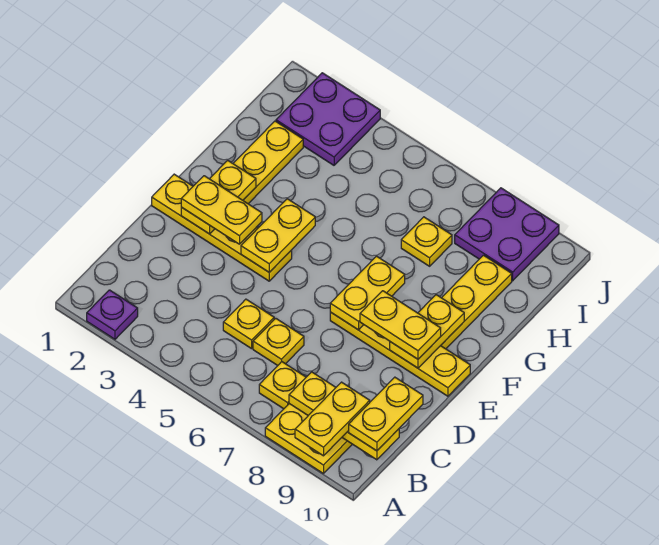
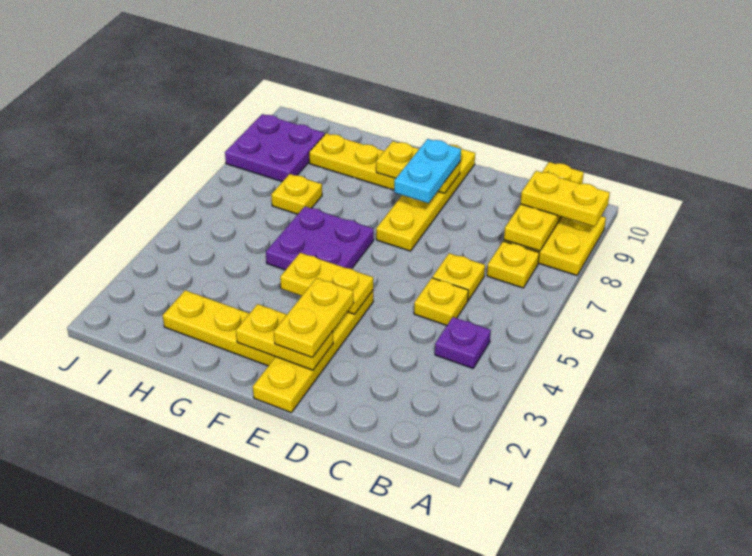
purple plate A2 level 1 -> purple plate B4 level 1
yellow plate B10:C10 level 3 -> none
yellow plate E7:F7 level 2 -> none
yellow plate E8:E9 level 3 -> cyan plate E8:E9 level 3
purple plate I2:J3 level 1 -> purple plate F5:G6 level 1

